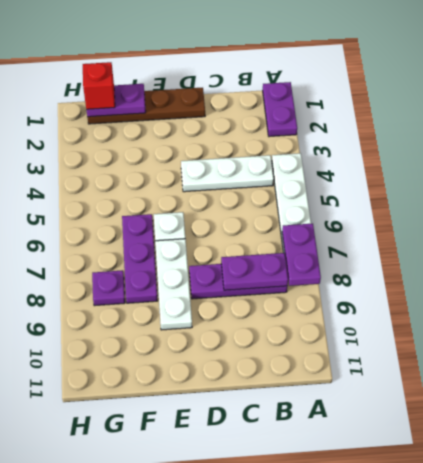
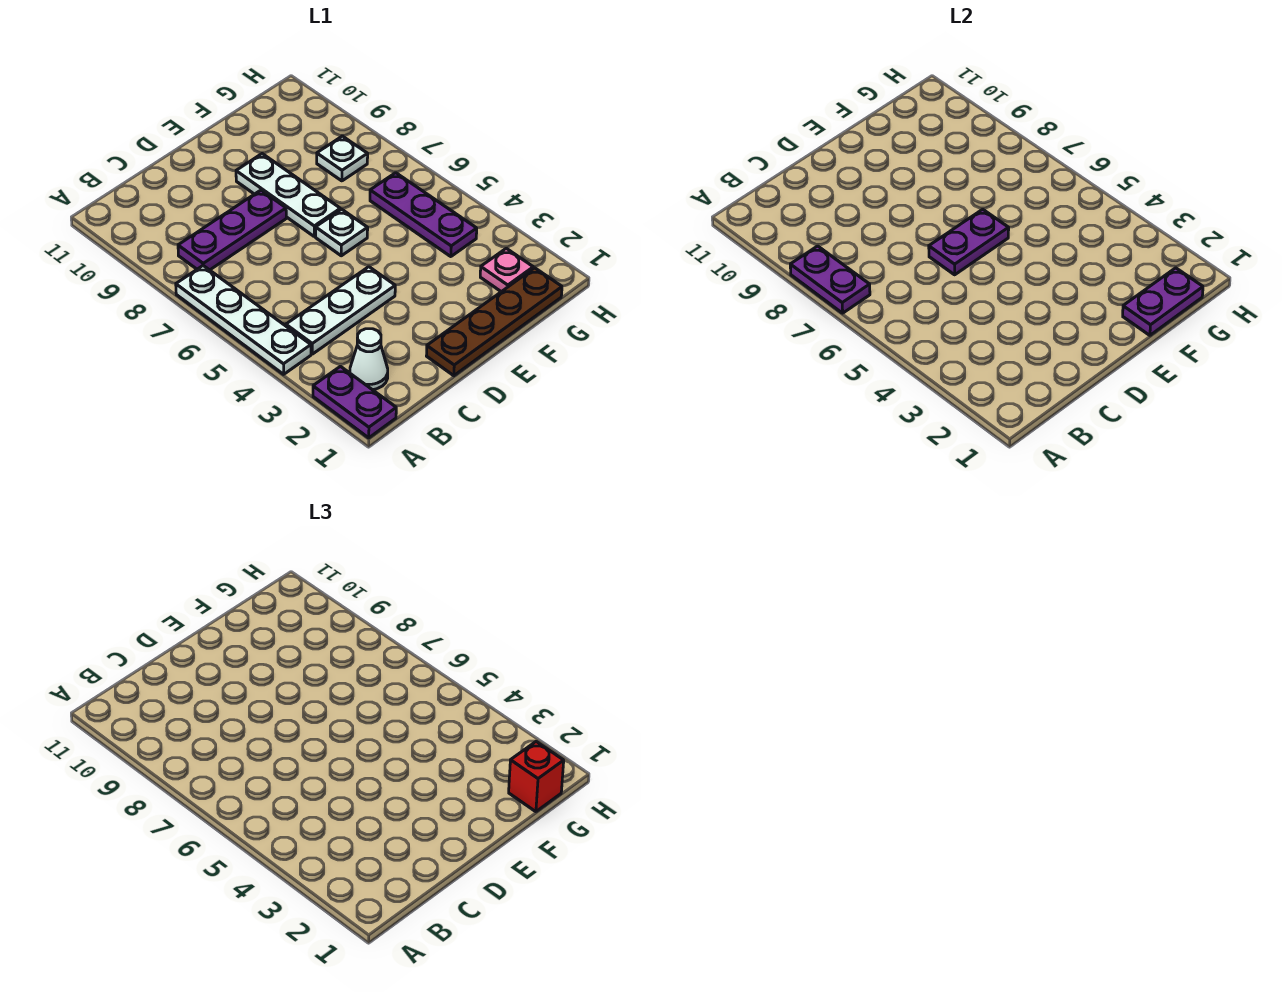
none -> white cone B2 level 1
purple plate B8:C8 level 2 -> purple plate D6:E6 level 2
purple plate F6:F8 level 1 -> purple plate G4:G6 level 1
none -> pink plate G2 level 1
purple plate G8 level 1 -> white plate G8 level 1

